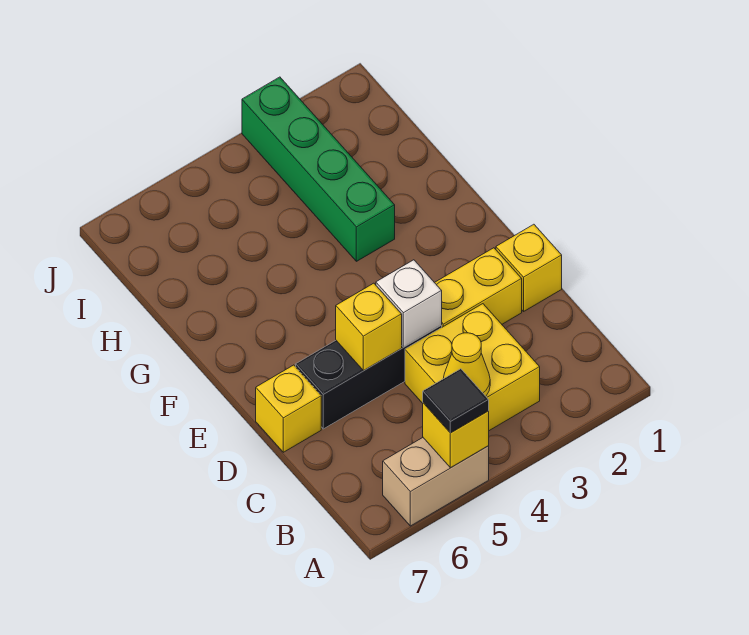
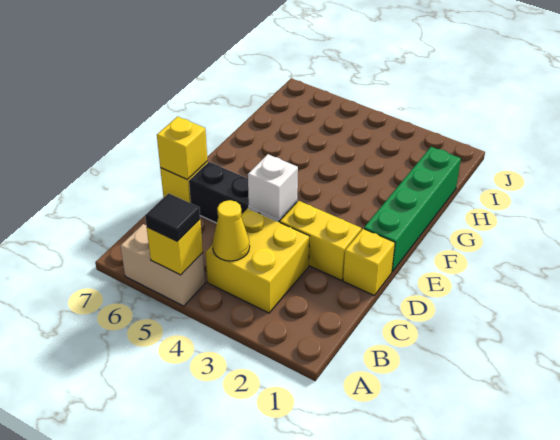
yellow brick D5 level 2 -> yellow brick D7 level 2
green brick G3:J3 level 1 -> green brick E1:H1 level 1

